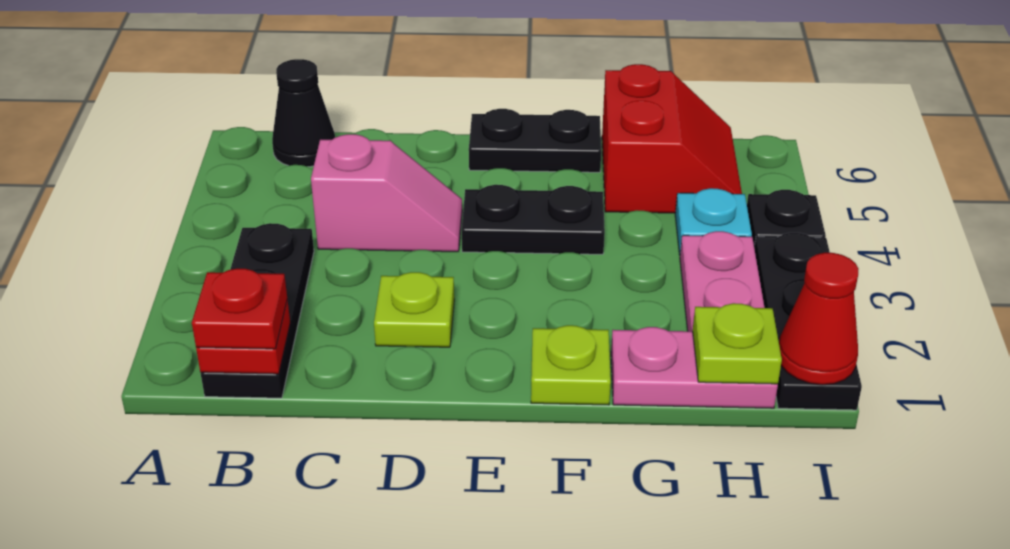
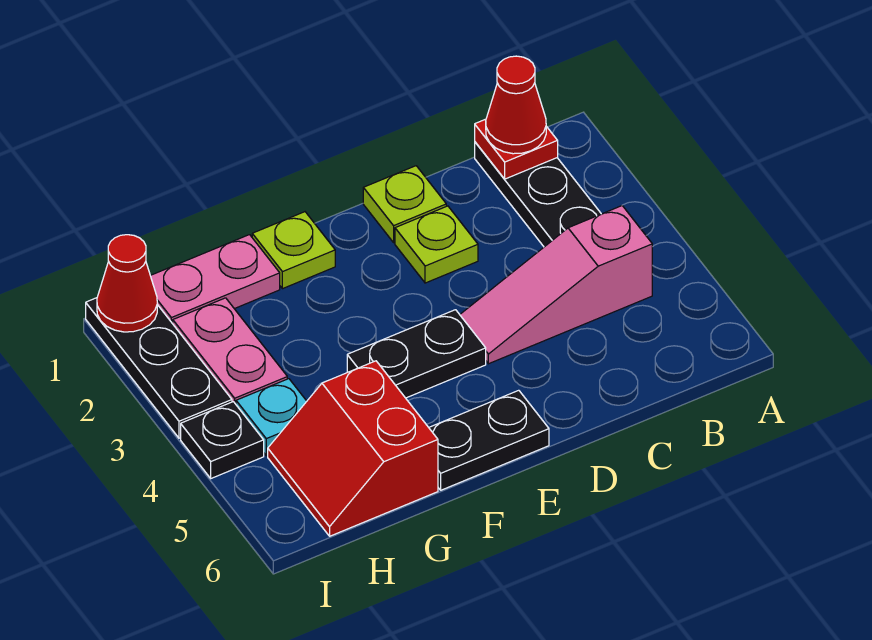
red plate B1 level 3 -> red cone B1 level 3
black cone B6 level 1 -> none
pink slope C4:D4 level 1 top C -> pink slope B4:D4 level 1 top B
lime plate H1 level 2 -> lime plate D1 level 1

